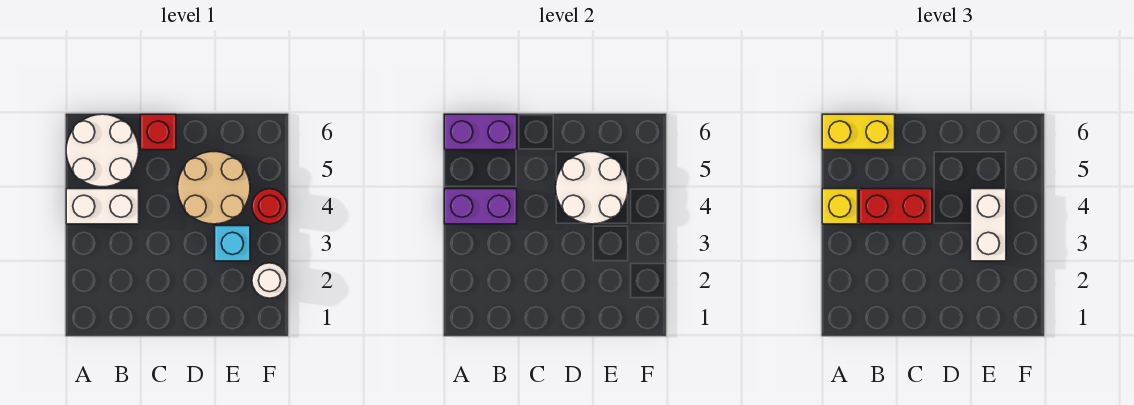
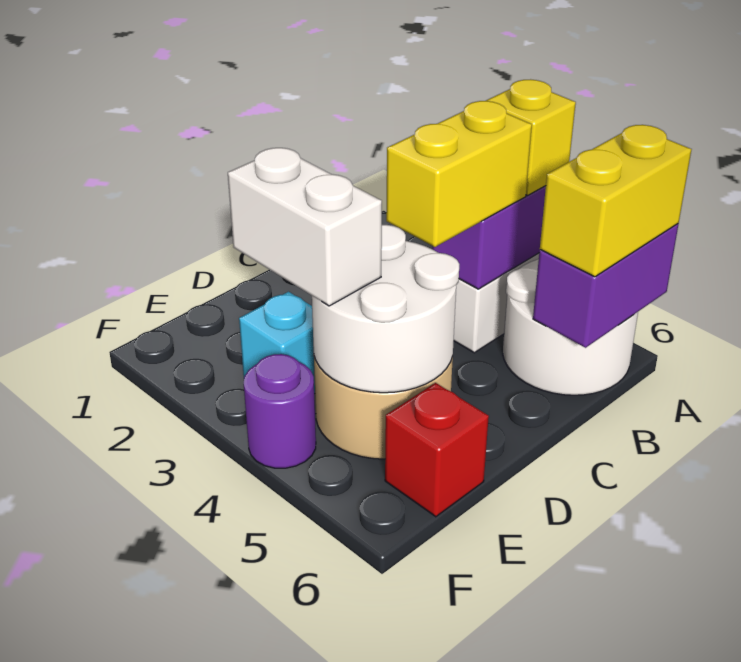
red brick B4:C4 level 3 -> yellow brick B4:C4 level 3
red brick C6 level 1 -> red brick E6 level 1
white round brick F2 level 1 -> none
red round brick F4 level 1 -> purple round brick F4 level 1

